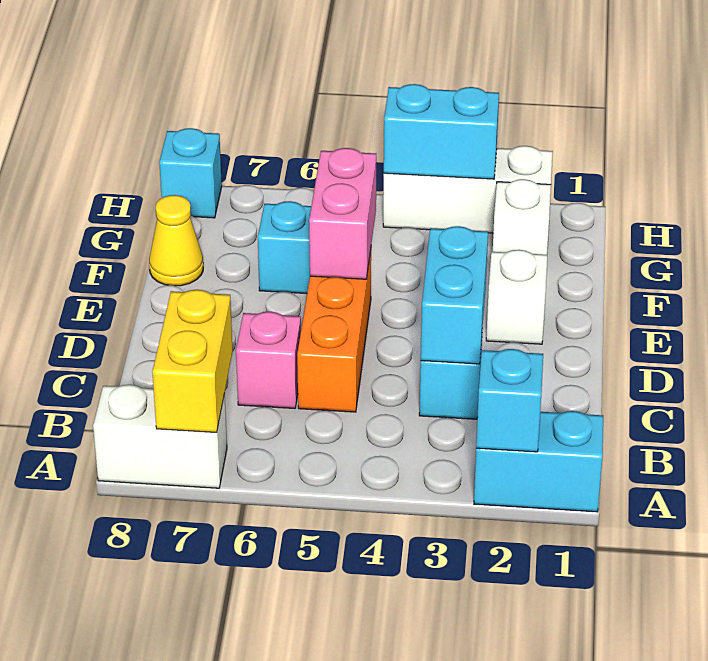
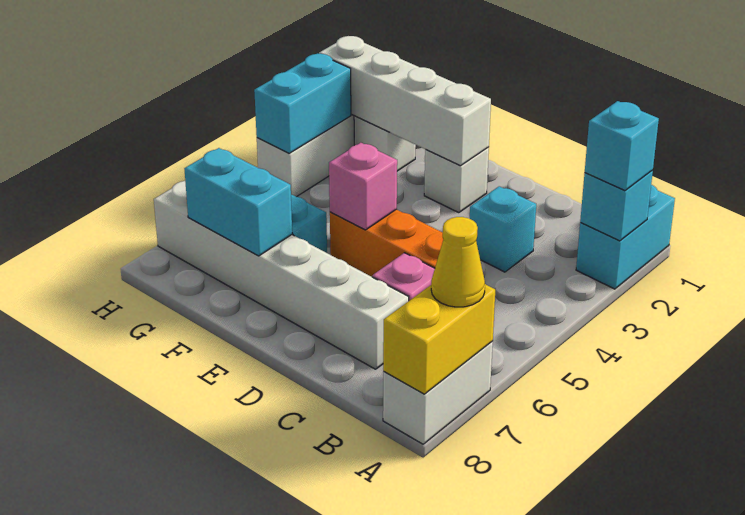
yellow brick A7:B7 level 2 -> yellow brick A7:A8 level 2
cyan brick C3:D3 level 2 -> cyan brick F7:G7 level 2
none -> white brick C7:H7 level 1
none -> white brick E2:H2 level 2
pink brick E5:F5 level 2 -> pink brick E5 level 2
yellow cone F8 level 1 -> yellow cone A7 level 3
cyan brick H8 level 1 -> cyan brick A2 level 3

